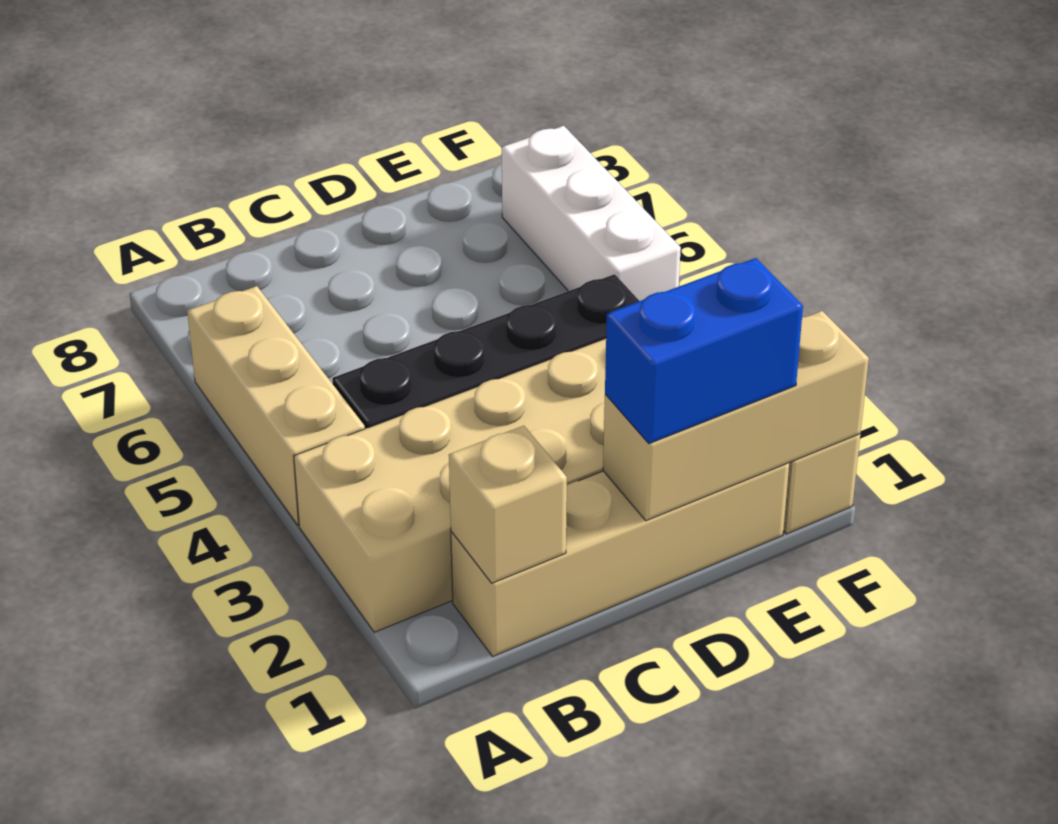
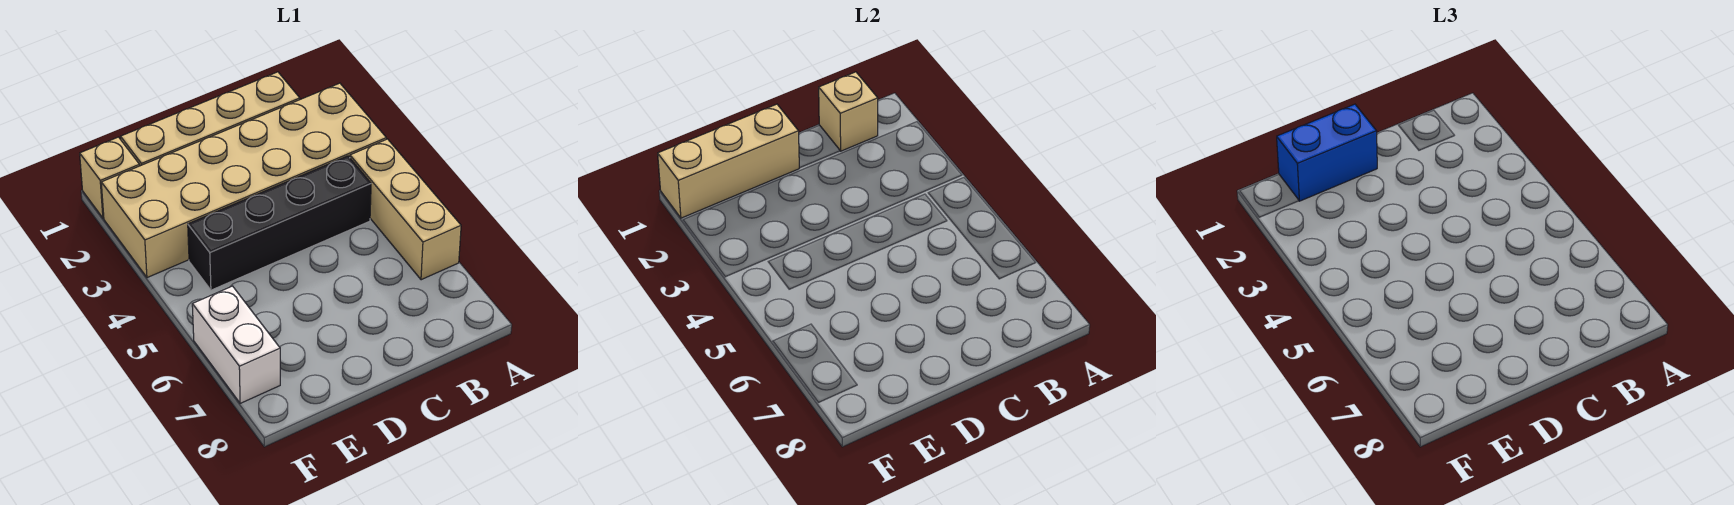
white brick F5:F7 level 1 -> white brick F6:F7 level 1

